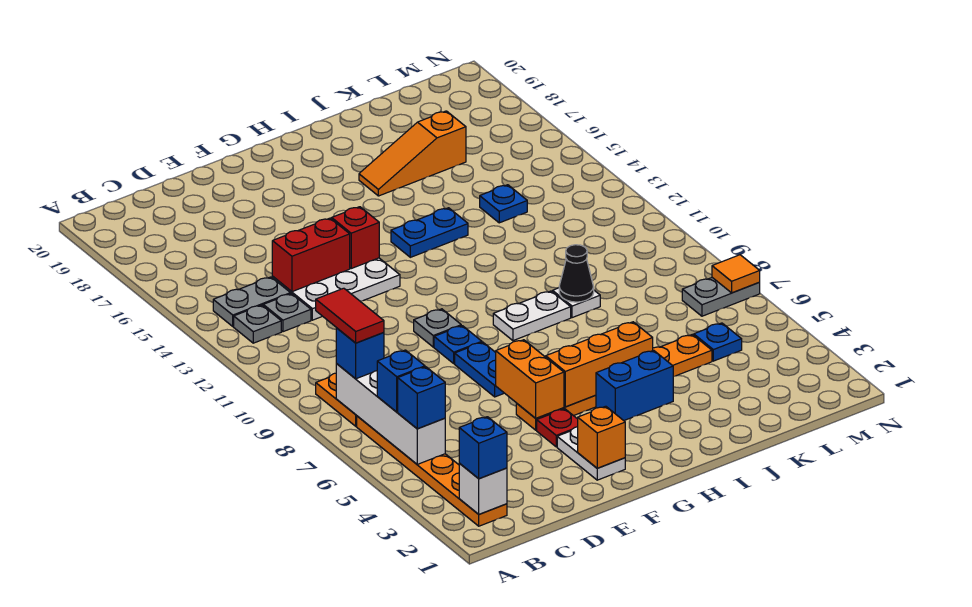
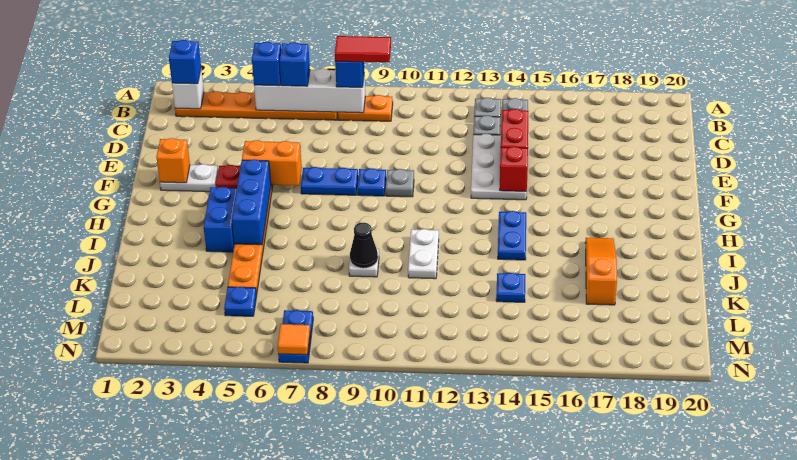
orange brick G5:I5 level 2 -> blue brick G5:I5 level 2
white plate H9:I9 level 1 -> white plate I11:J11 level 1
grey plate M7:N7 level 1 -> blue plate M7:N7 level 1

